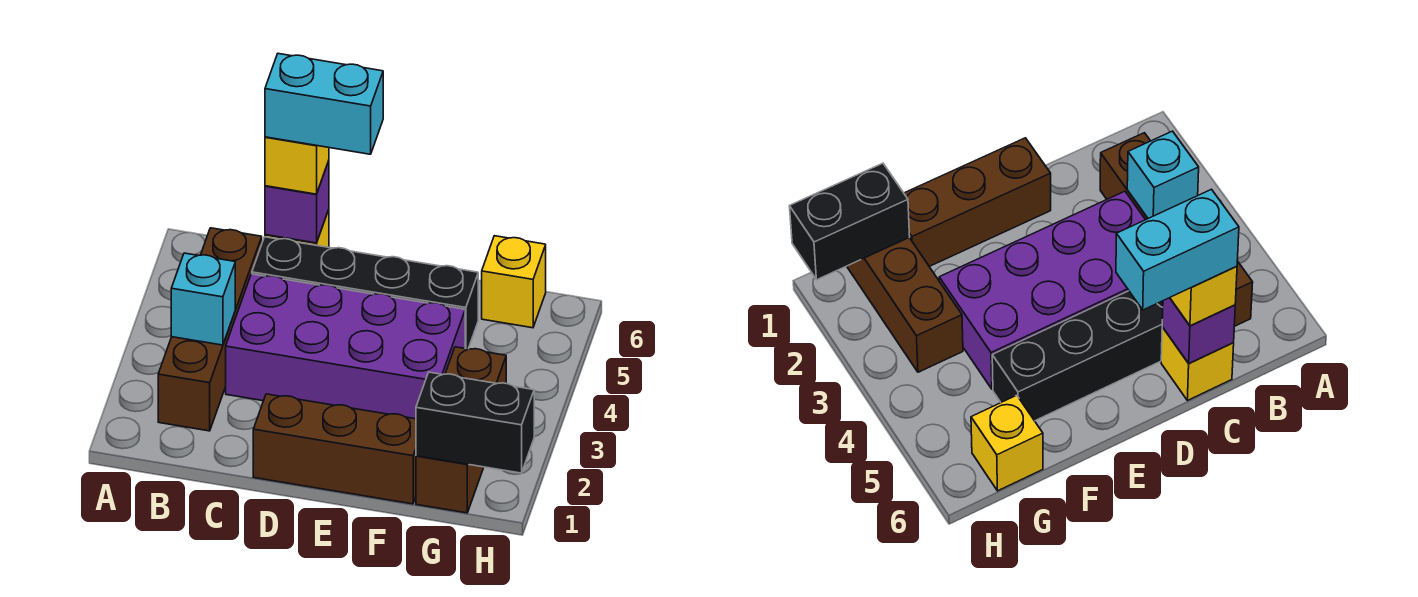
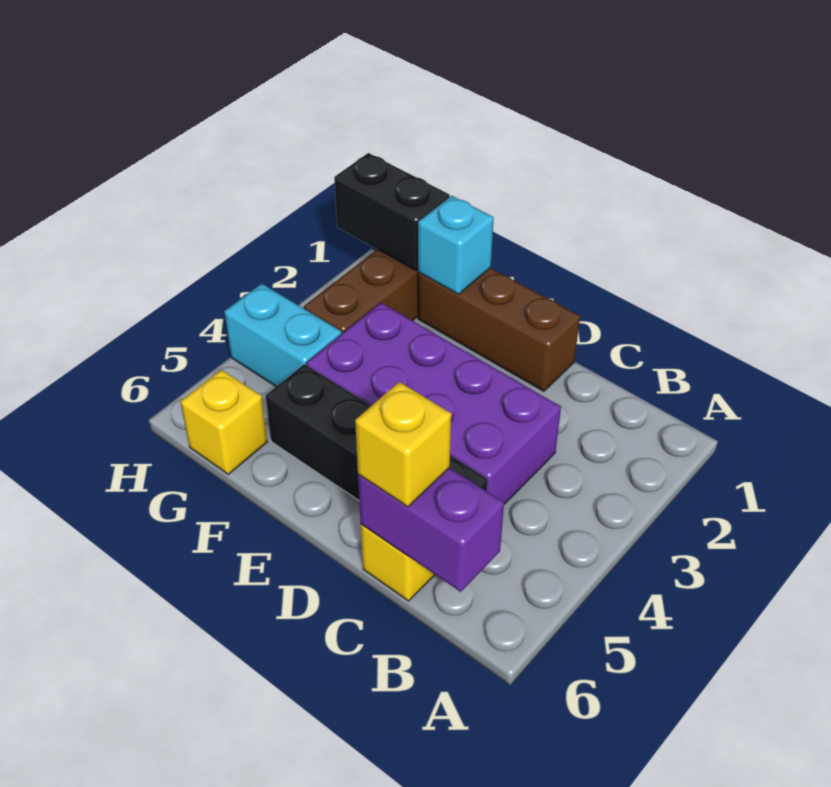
brown brick B2:B5 level 1 -> none
cyan brick B3 level 2 -> cyan brick F1 level 2
purple brick C6 level 2 -> purple brick B6:C6 level 2
cyan brick C6:D6 level 4 -> cyan brick G4:H4 level 1

